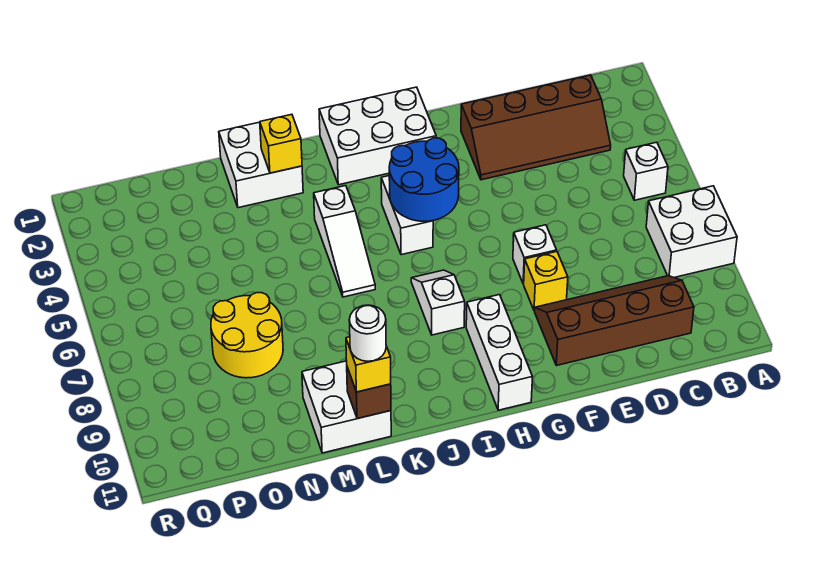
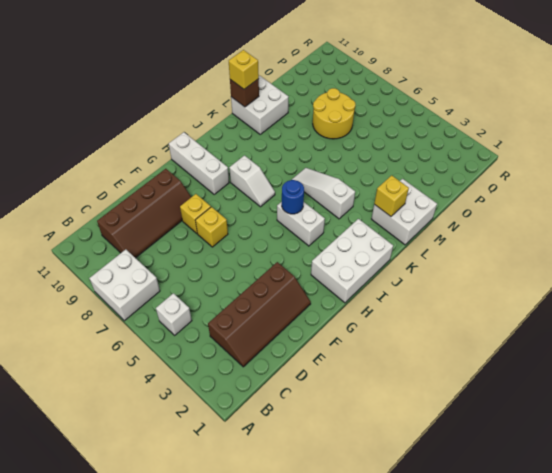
brown slope C2:F3 level 1 top 2 -> brown slope C2:F3 level 1 top 3
white brick F7 level 1 -> yellow brick F7 level 1
blue round brick H4:I5 level 2 -> blue round brick I5 level 2
white round brick L11 level 4 -> none

